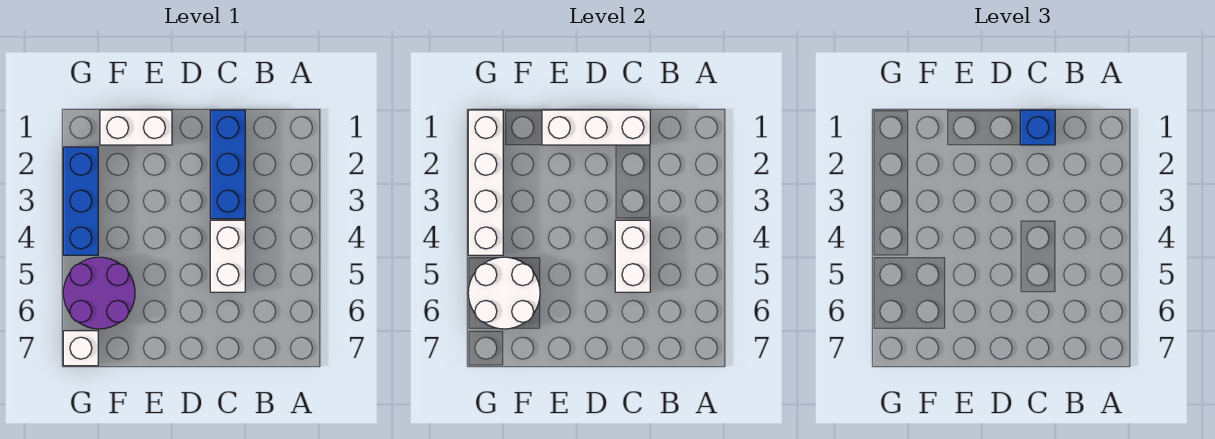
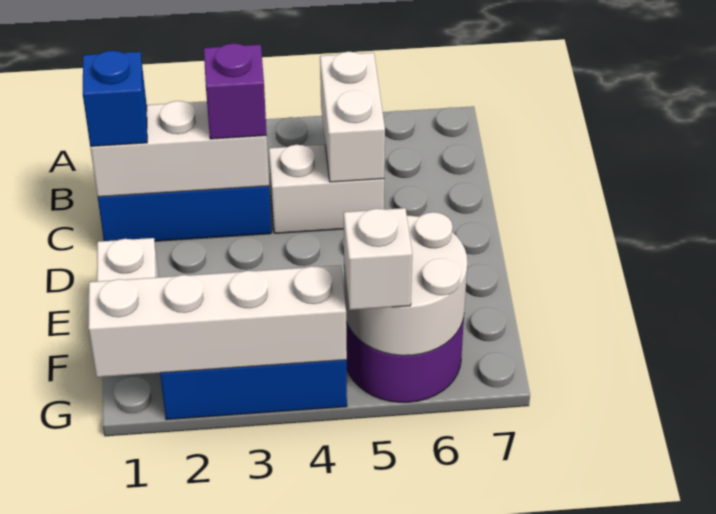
white brick C1:E1 level 2 -> white brick C1:C3 level 2
none -> purple brick C3 level 3
white brick C4:C5 level 2 -> white brick B5:C5 level 2
white brick G7 level 1 -> white brick G5 level 3

